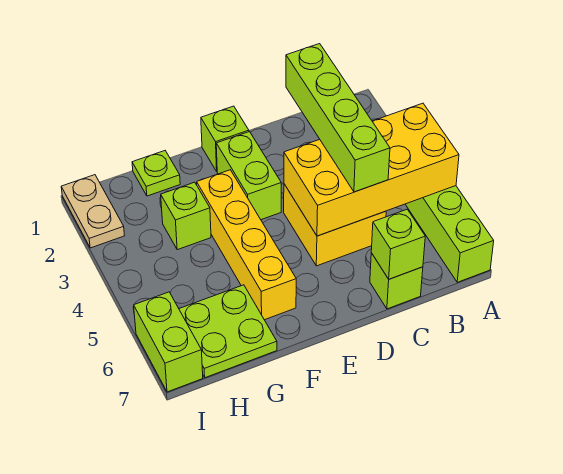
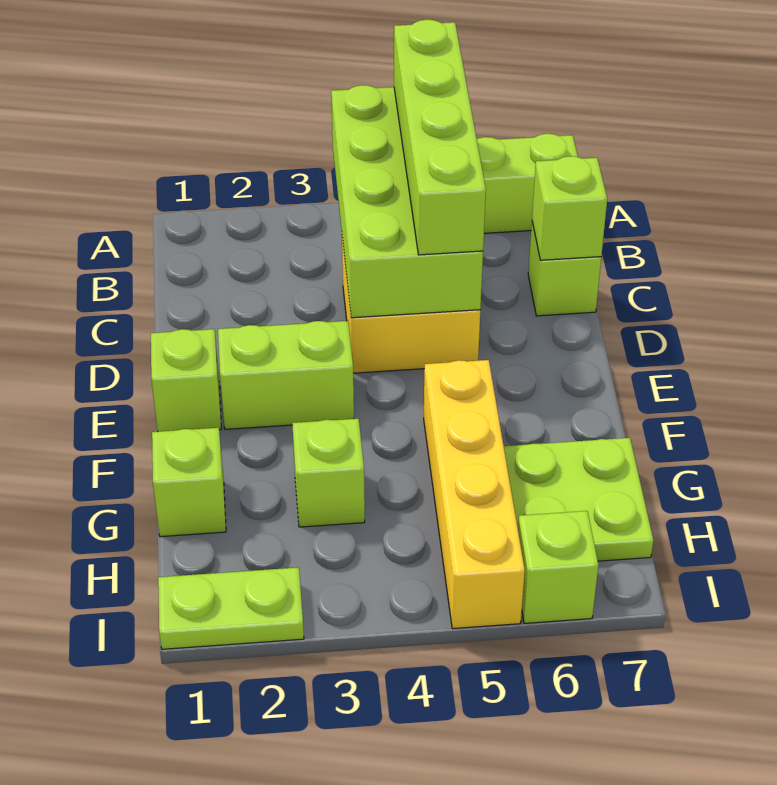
yellow brick A4:D5 level 2 -> lime brick A4:D5 level 2
lime brick C2:C5 level 3 -> lime brick A5:D5 level 3
yellow brick F3:F6 level 1 -> yellow brick F5:I5 level 1
lime plate G1 level 1 -> lime brick G1 level 1
tan plate I1:I2 level 1 -> lime plate I1:I2 level 1
lime brick I6:I7 level 1 -> lime brick I6 level 1

